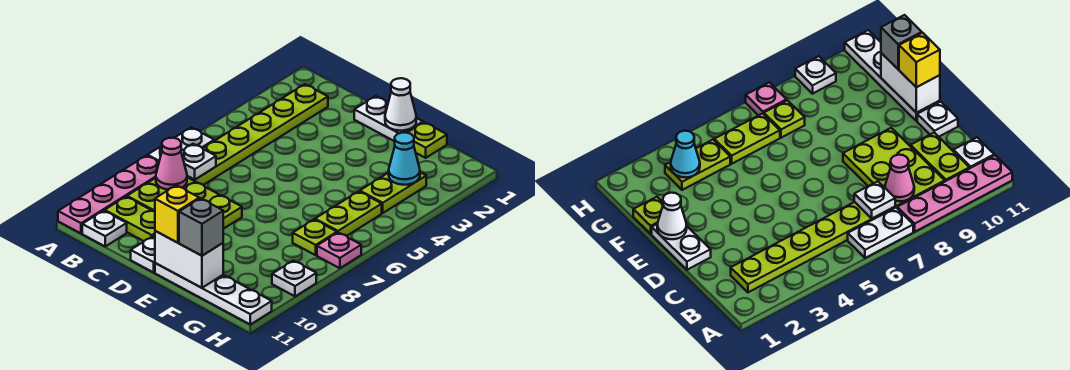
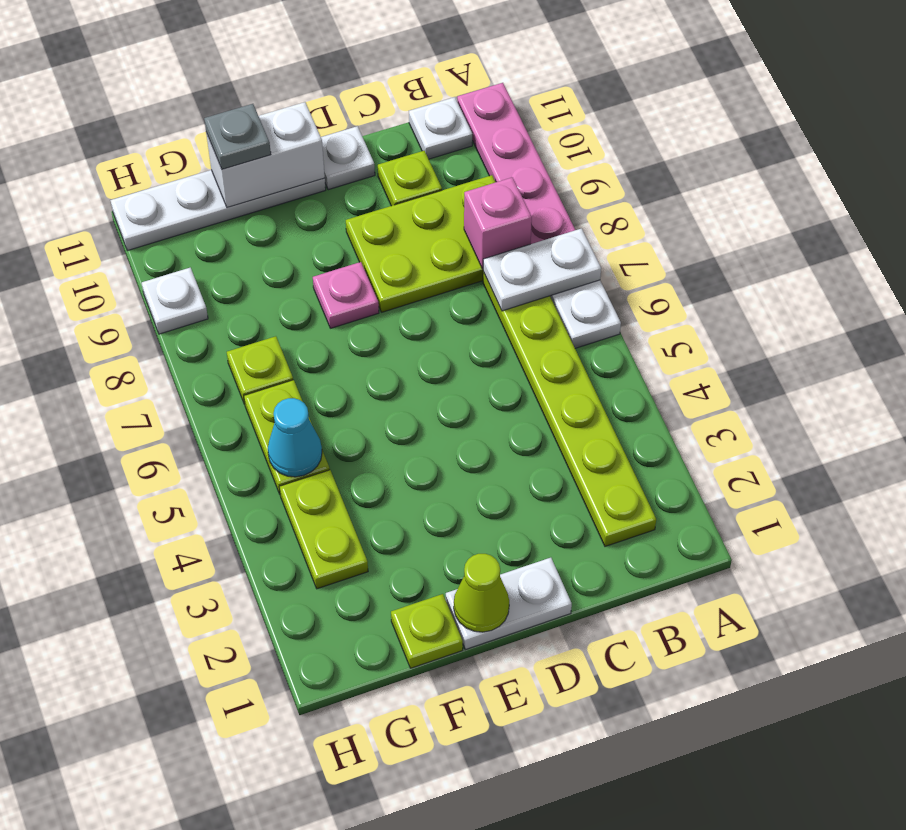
white plate B7 level 2 -> white plate A7:B7 level 2
pink cone B8 level 2 -> pink brick B8 level 2
lime plate B10:C10 level 1 -> lime plate C10 level 1
white cone E1 level 2 -> lime cone E1 level 2
yellow brick E11 level 3 -> none
grey brick F11 level 3 -> grey plate F11 level 3
cyan cone G3 level 2 -> cyan cone G5 level 2
pink plate H7 level 1 -> pink plate E8 level 1

